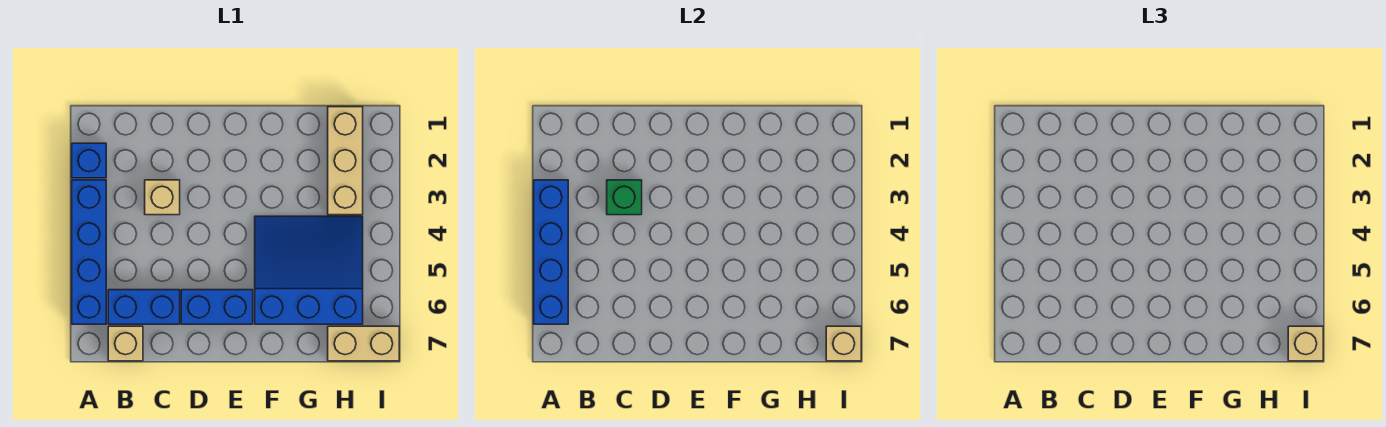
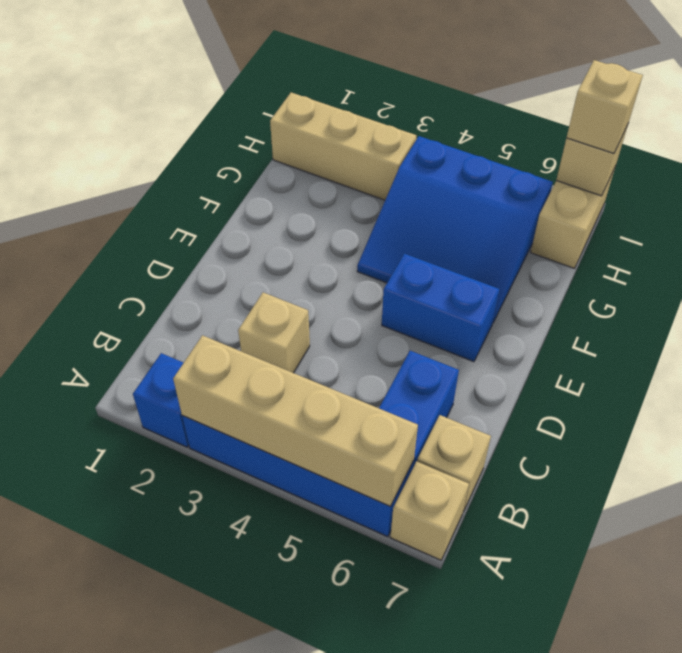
blue brick A3:A6 level 2 -> tan brick A3:A6 level 2
none -> tan brick A7 level 1
green brick C3 level 2 -> none
blue brick D6:E6 level 1 -> blue brick E5:E6 level 1
blue slope F4:H6 level 1 top 6 -> blue slope F4:H6 level 1 top H

